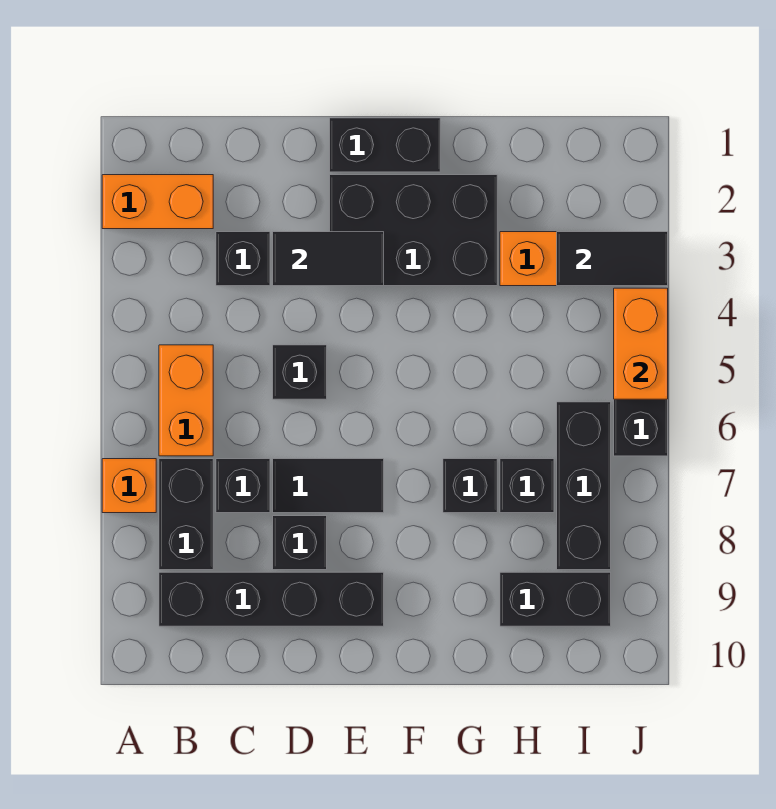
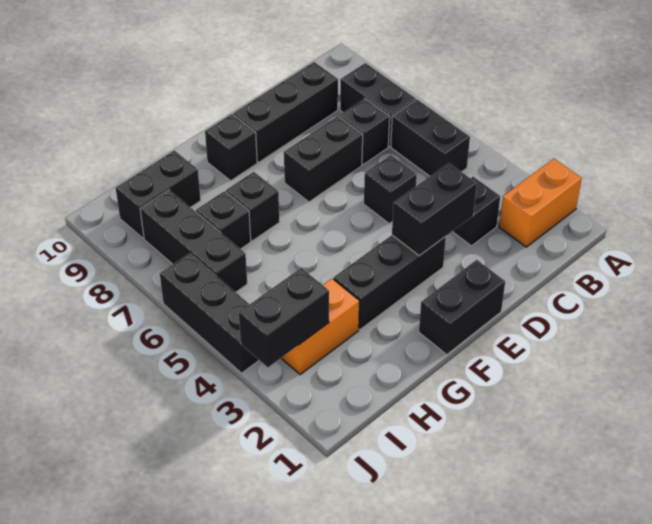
orange brick A7 level 1 -> none
orange brick B5:B6 level 1 -> black brick B5:B6 level 1
black brick B9:E9 level 1 -> black brick C9:E9 level 1
black tile D3:E3 level 2 -> black brick D3:E3 level 2
black tile D7:E7 level 1 -> black brick D7:E7 level 1
black brick D8 level 1 -> black brick F9 level 1
black brick E2:G3 level 1 -> black brick E3:G3 level 1
black tile I3:J3 level 2 -> black brick I3:J3 level 2
orange brick J4:J5 level 2 -> none

